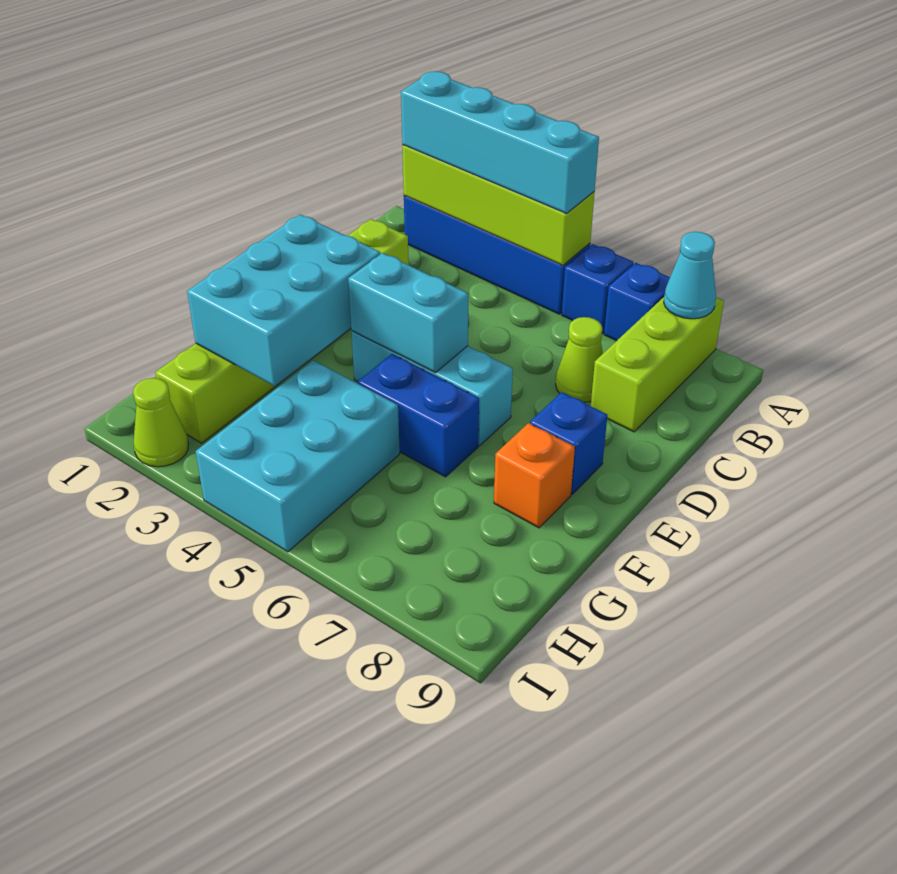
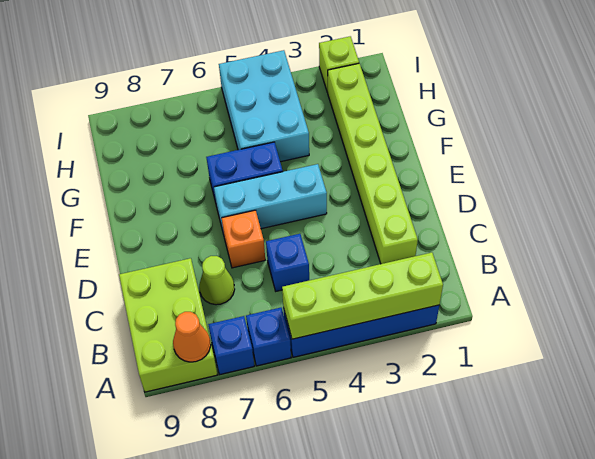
cyan brick A2:A5 level 3 -> none
lime brick A8:C8 level 1 -> lime brick A8:C9 level 1
cyan cone A8 level 2 -> orange cone A8 level 2
cyan brick E2:G3 level 2 -> none
cyan brick E4:E5 level 2 -> none
blue brick E8 level 1 -> blue brick C5 level 1
orange brick F8 level 1 -> orange brick D6 level 1
lime cone I2 level 1 -> lime brick I2 level 1

